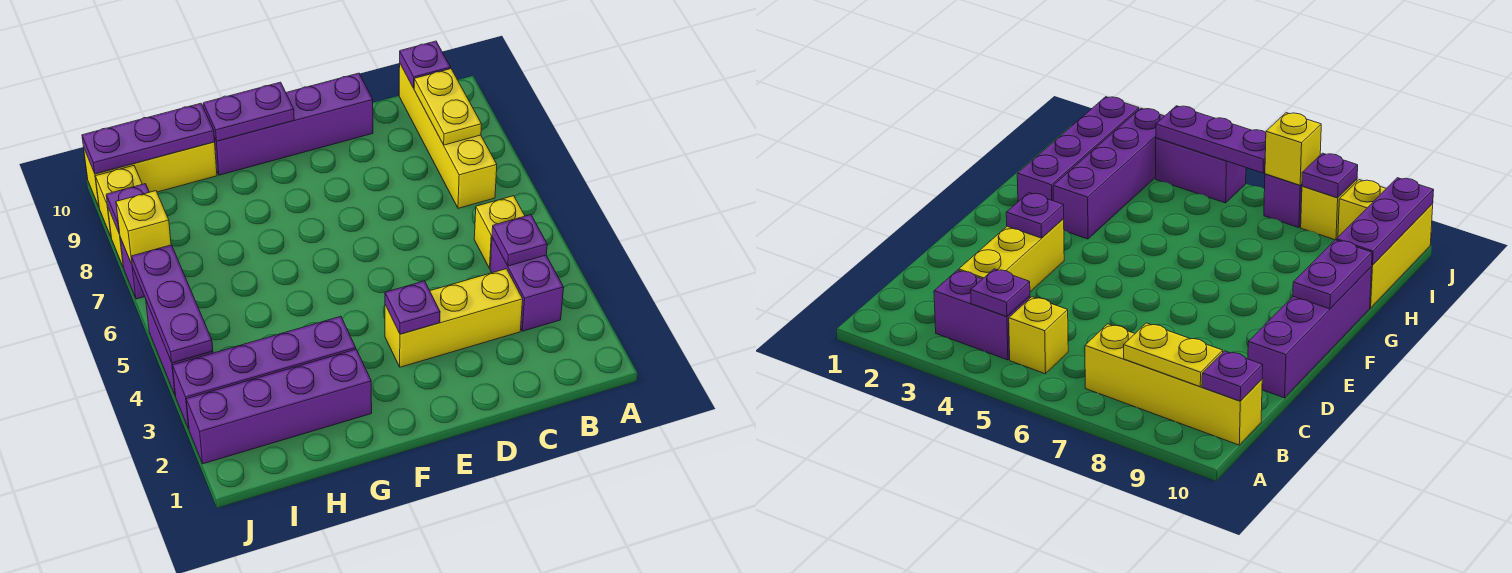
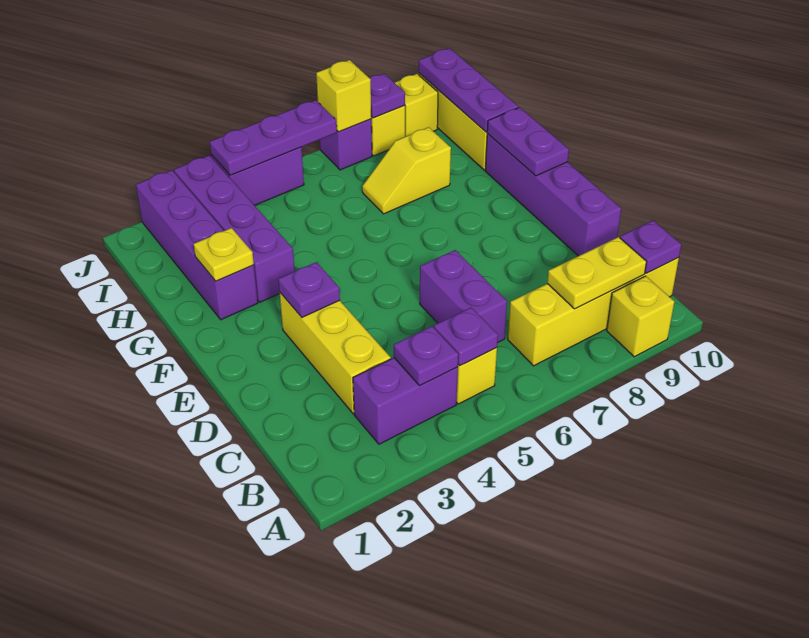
none -> yellow brick A9 level 1
none -> purple plate B5 level 2
none -> purple brick C6:D6 level 1
none -> yellow plate G2 level 2
none -> yellow slope H7:H8 level 1 top 8

